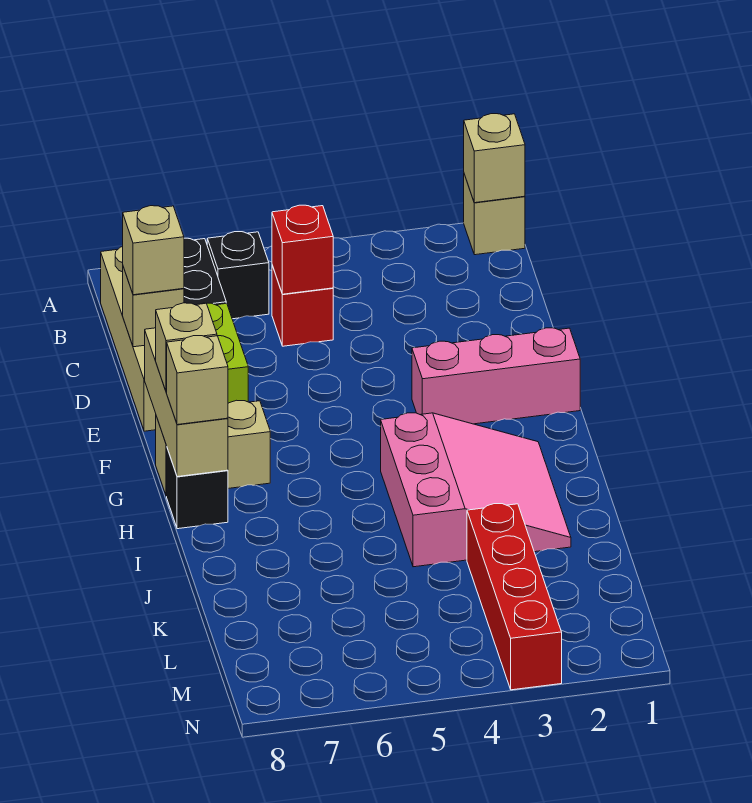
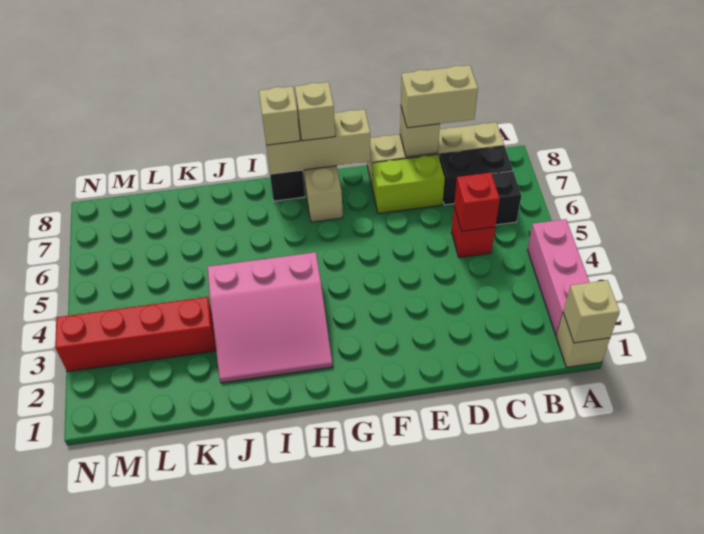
tan brick D8 level 3 -> tan brick C8:D8 level 3
pink brick F1:F3 level 1 -> pink brick A2:A4 level 1

